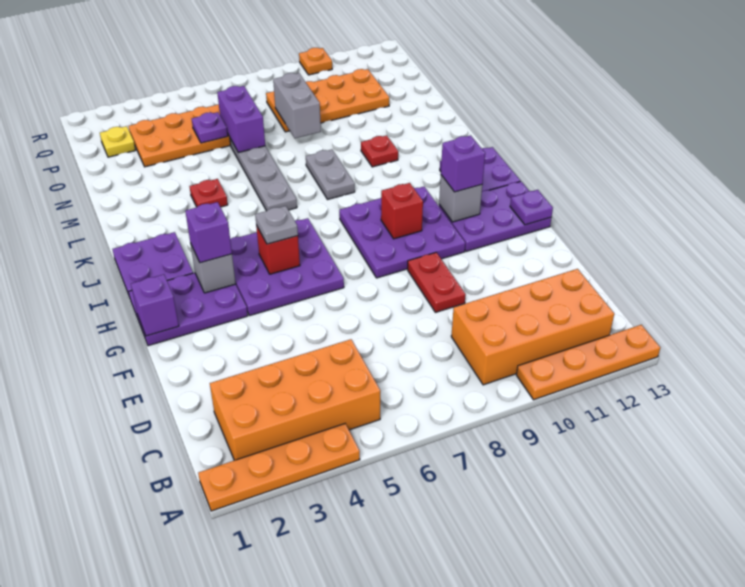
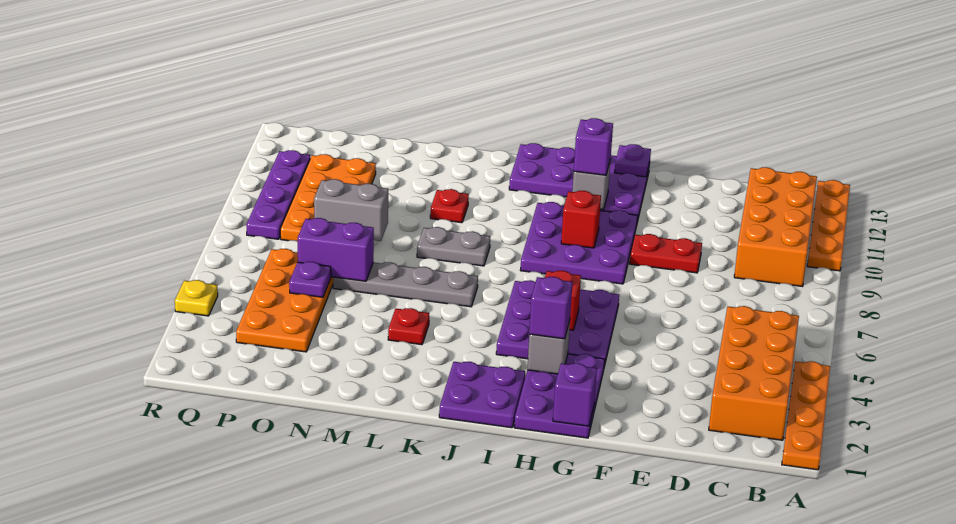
grey plate H5 level 3 -> none
yellow plate P2 level 1 -> yellow plate R4 level 1
none -> purple plate Q8:Q11 level 1
orange plate R10 level 1 -> none

